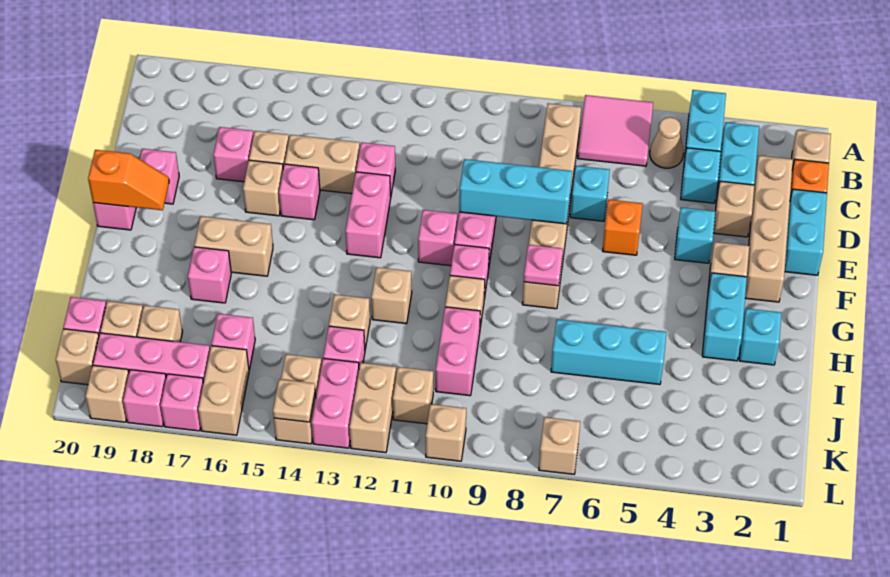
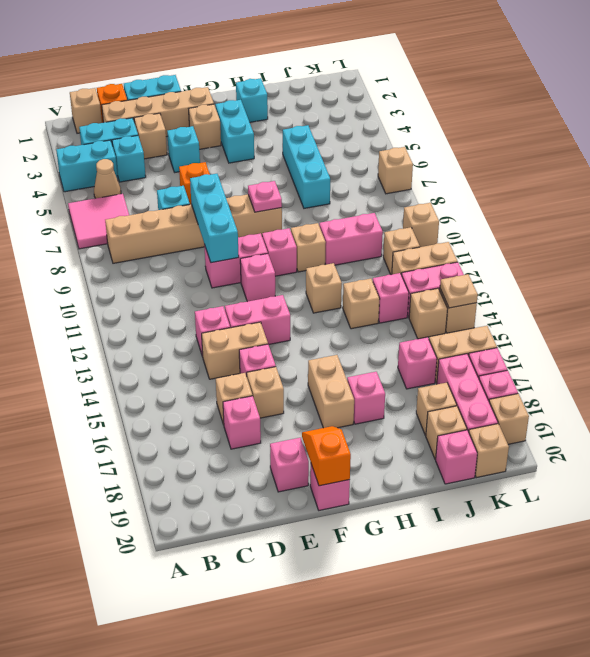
tan brick D14:D15 level 1 -> tan brick D14:E14 level 1
cyan brick G3:H3 level 1 -> cyan brick G3:G4 level 1

